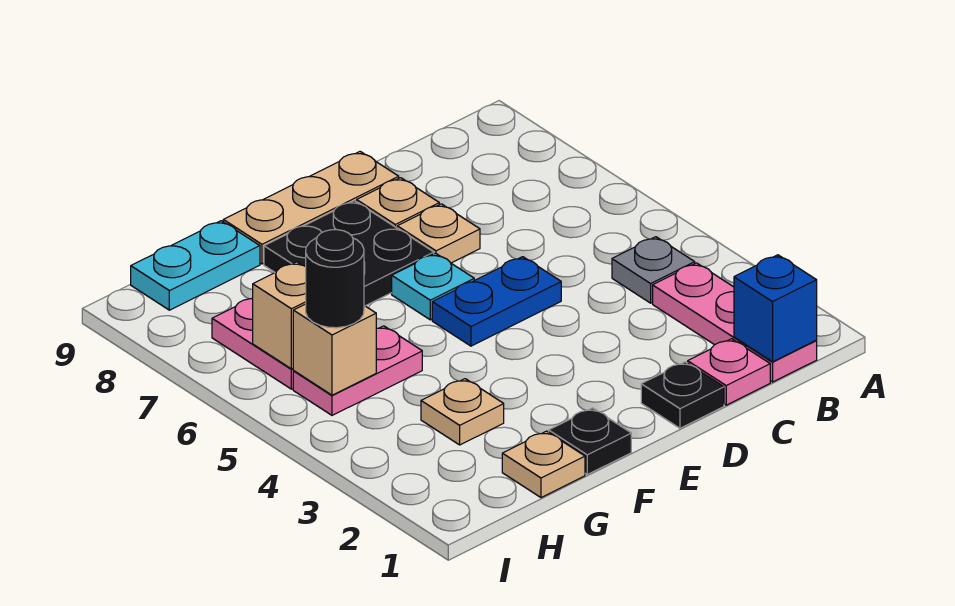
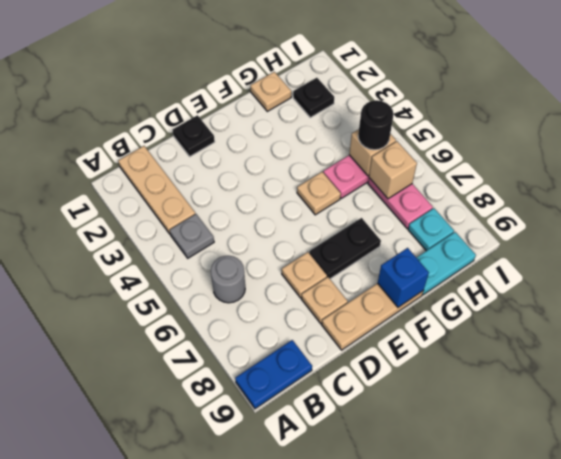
pink plate B1:B3 level 1 -> tan plate B1:B3 level 1
blue brick B1 level 2 -> blue brick F9 level 2
none -> grey round brick B6 level 1
pink plate C1 level 1 -> none
blue plate D5:E5 level 1 -> blue plate A9:B9 level 1
cyan plate E6 level 1 -> cyan plate H8 level 1
black plate E7:F8 level 1 -> black plate E7:F7 level 1
black plate F1 level 1 -> black plate H2 level 1
tan plate G3 level 1 -> tan plate F5 level 1

